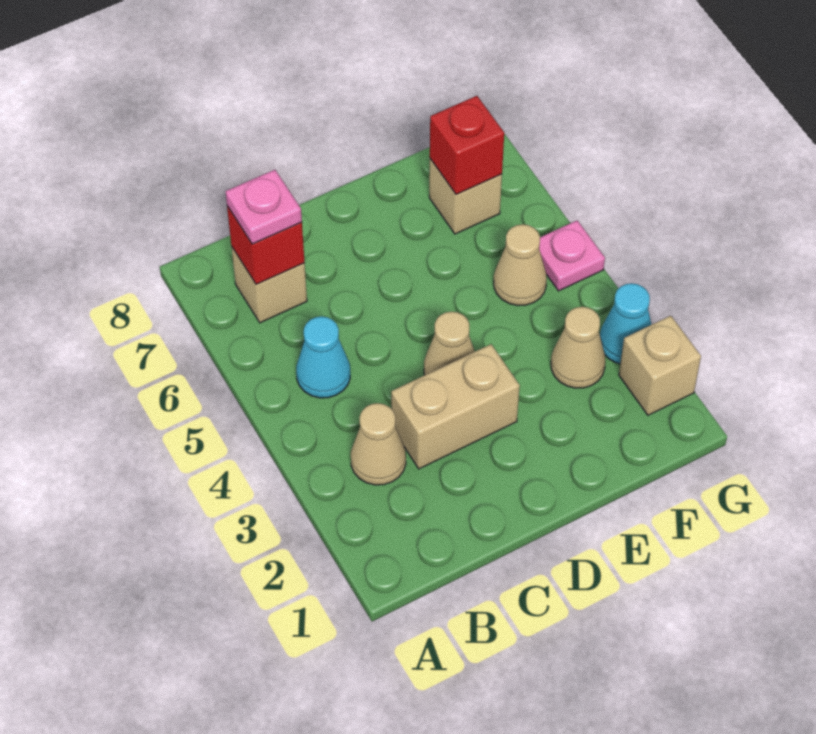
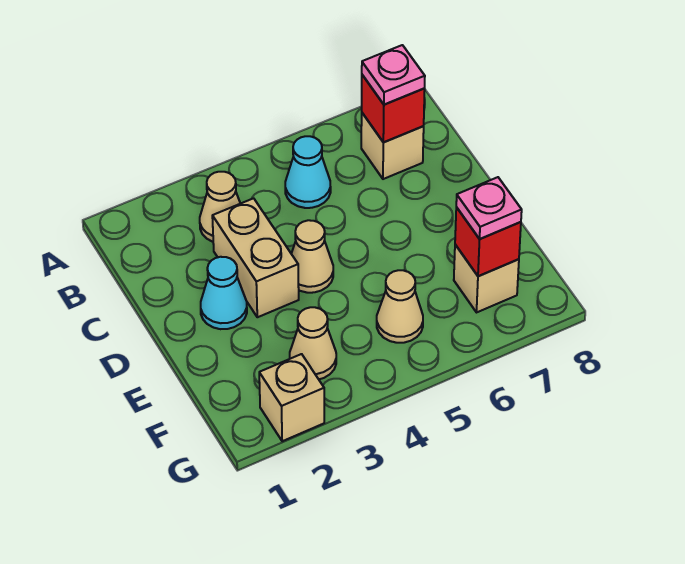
cyan cone G3 level 1 -> cyan cone D2 level 1
pink plate G5 level 1 -> pink plate F7 level 3

